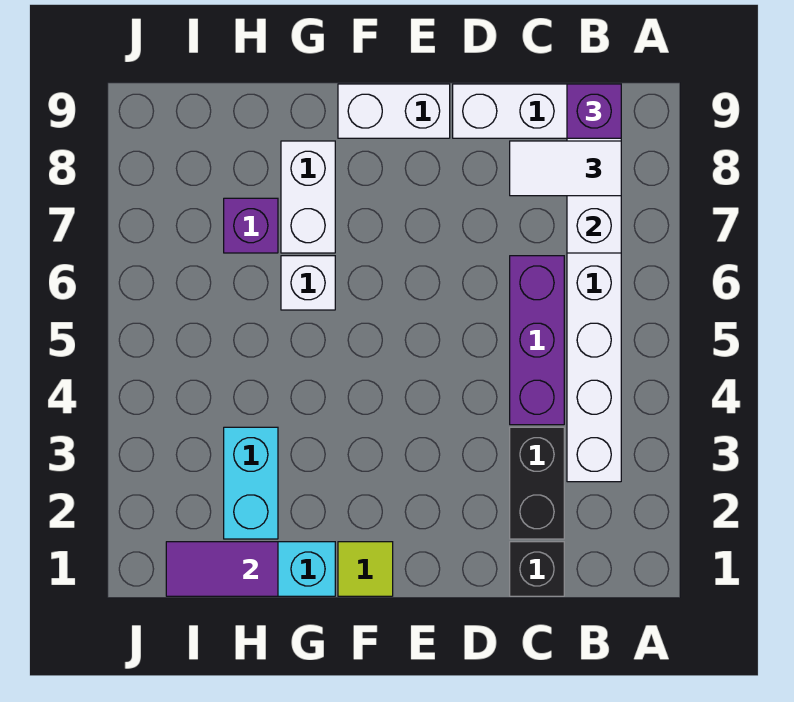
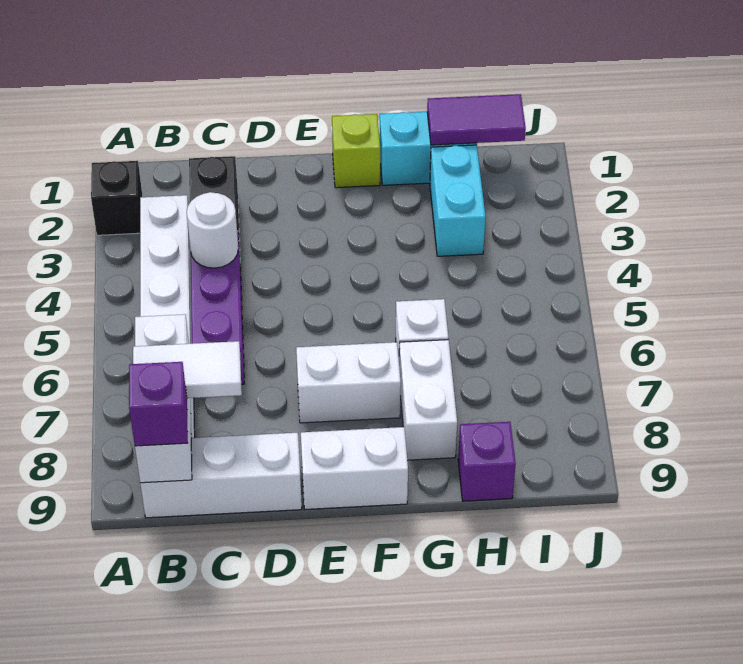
black brick C1 level 1 -> black brick A2 level 1
none -> white round brick C4 level 2
none -> white brick E7:F7 level 1
lime tile F1 level 1 -> lime brick F1 level 1
purple brick H7 level 1 -> purple brick H9 level 1

